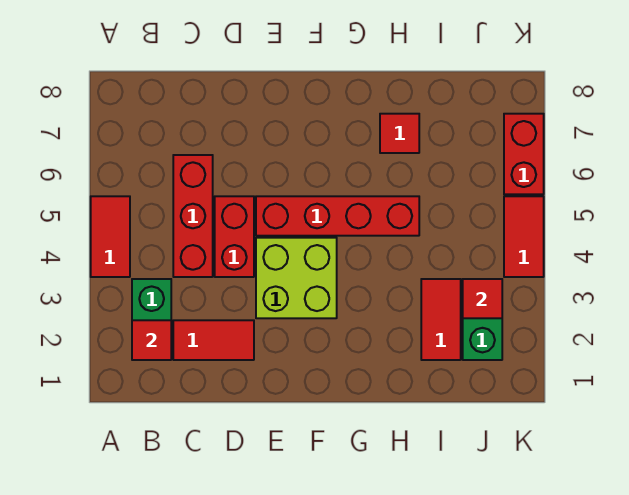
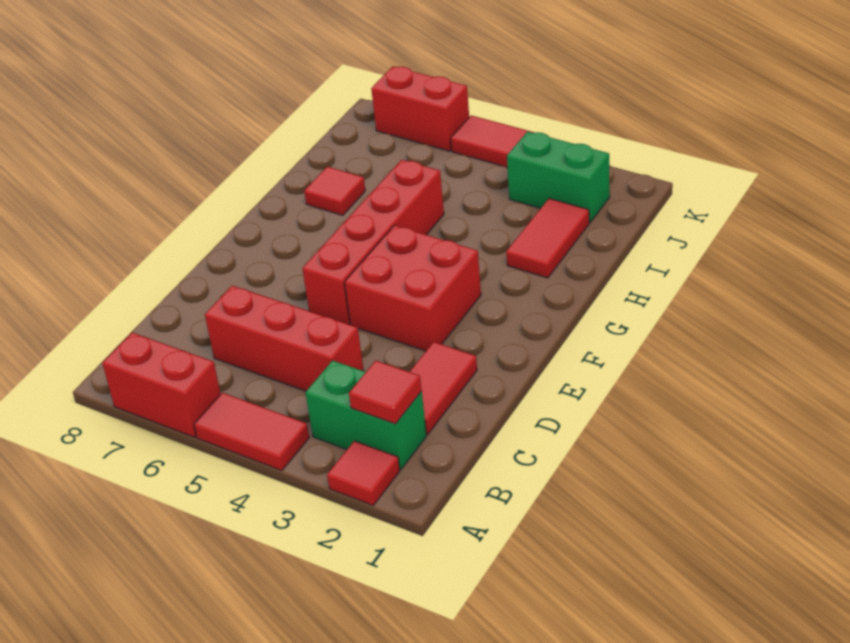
red brick D4:D5 level 1 -> red brick A6:A7 level 1
lime brick E3:F4 level 1 -> red brick E3:F4 level 1
red tile I2:I3 level 1 -> red tile H2:I2 level 1
red tile J3 level 2 -> red tile A2 level 1

